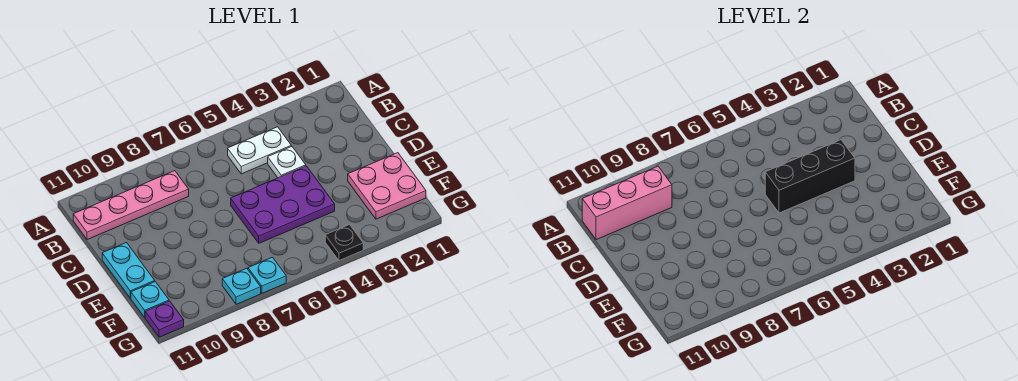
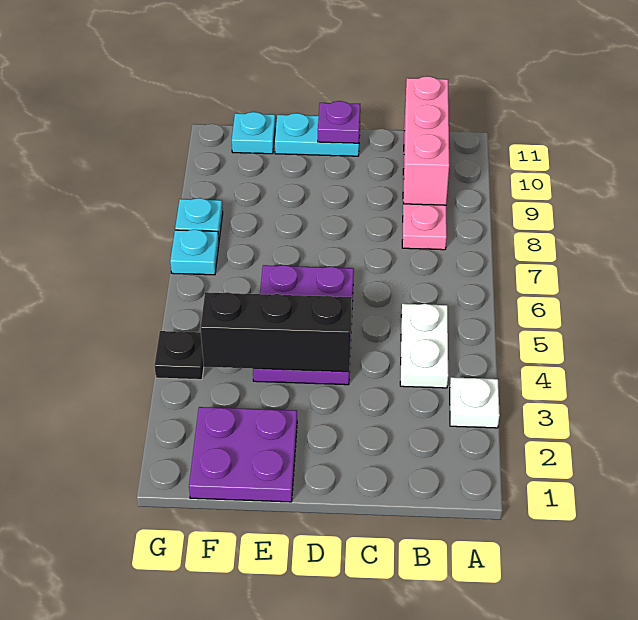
white plate C4 level 1 -> white plate A3 level 1
black brick D3:D5 level 2 -> black brick D4:F4 level 2
pink plate E1:F2 level 1 -> purple plate E1:F2 level 1
purple plate G11 level 1 -> purple plate D11 level 2

